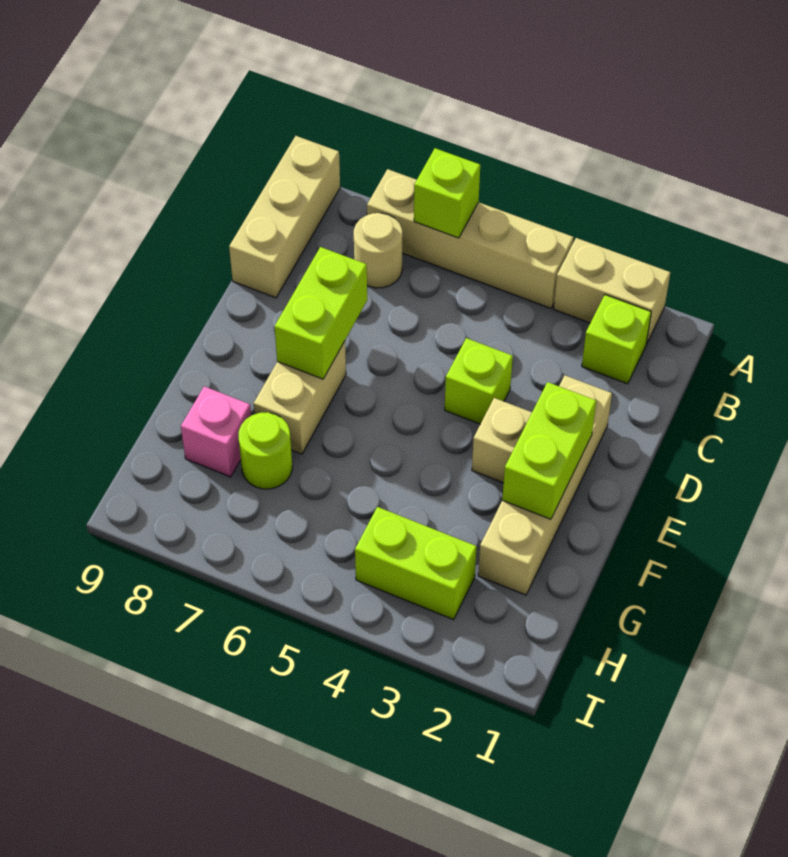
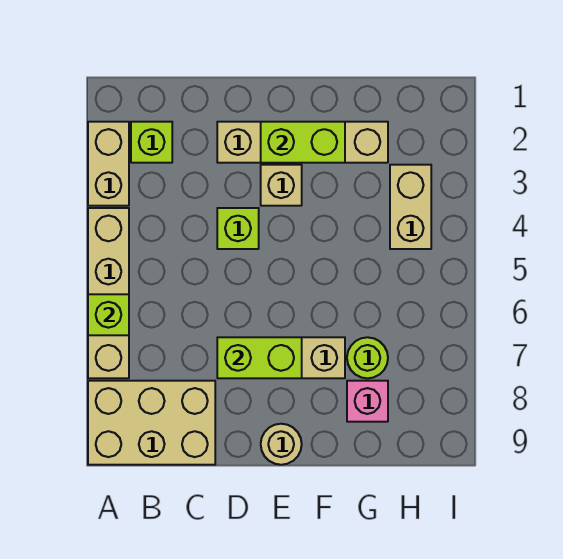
tan brick A9:C9 level 1 -> tan brick A8:C9 level 1
tan round brick B7 level 1 -> tan round brick E9 level 1
lime brick H3:H4 level 1 -> tan brick H3:H4 level 1

